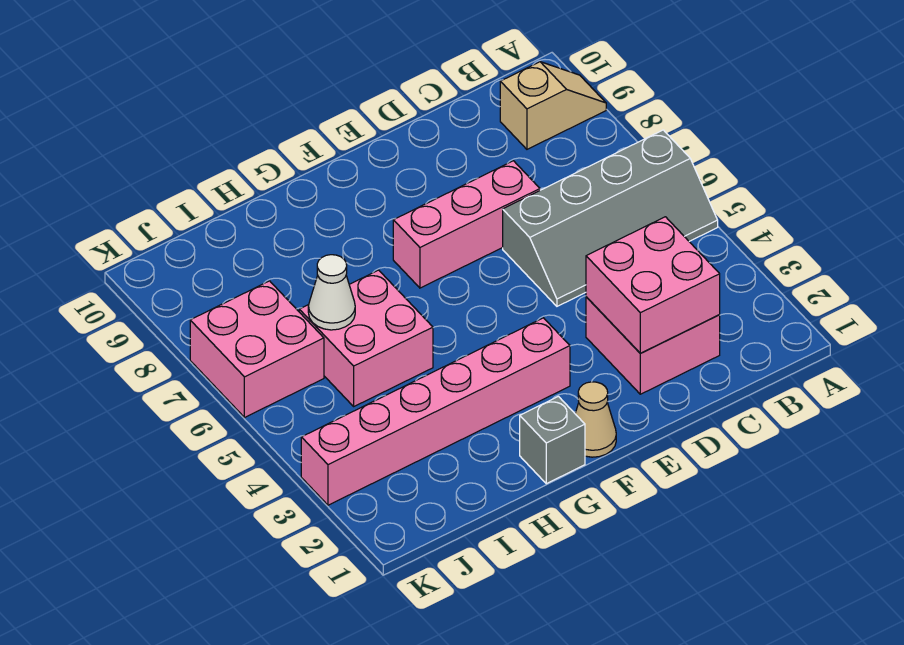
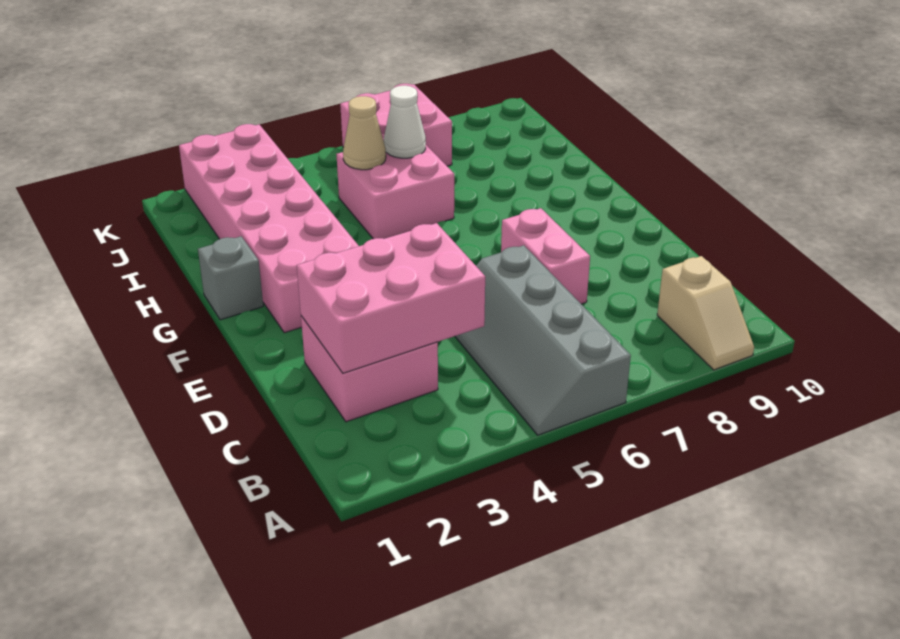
pink brick C2:D3 level 2 -> pink brick C2:D4 level 2
pink brick D7:F7 level 1 -> pink brick D7:E7 level 1
tan cone F1 level 1 -> tan cone I5 level 2
pink brick F3:K3 level 1 -> pink brick F2:K3 level 1

